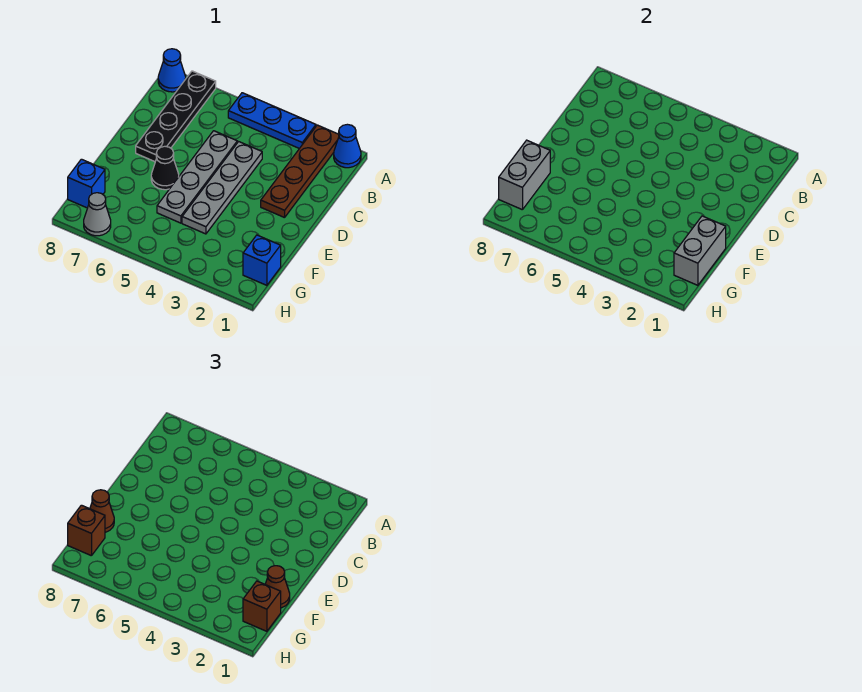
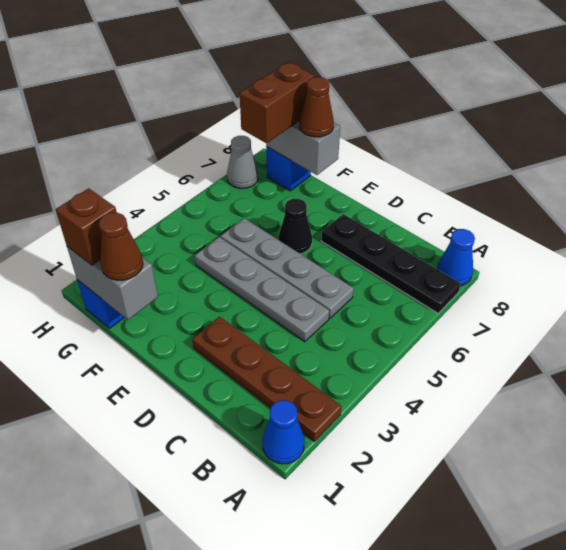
blue plate A3:A5 level 1 -> none
brown brick G8 level 3 -> brown brick G7:G8 level 3

